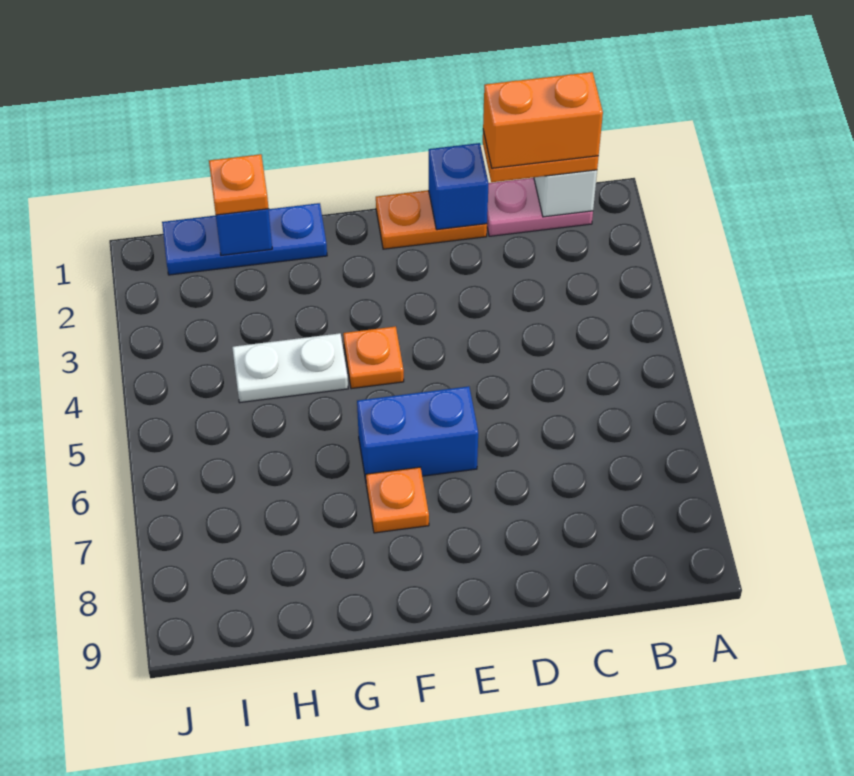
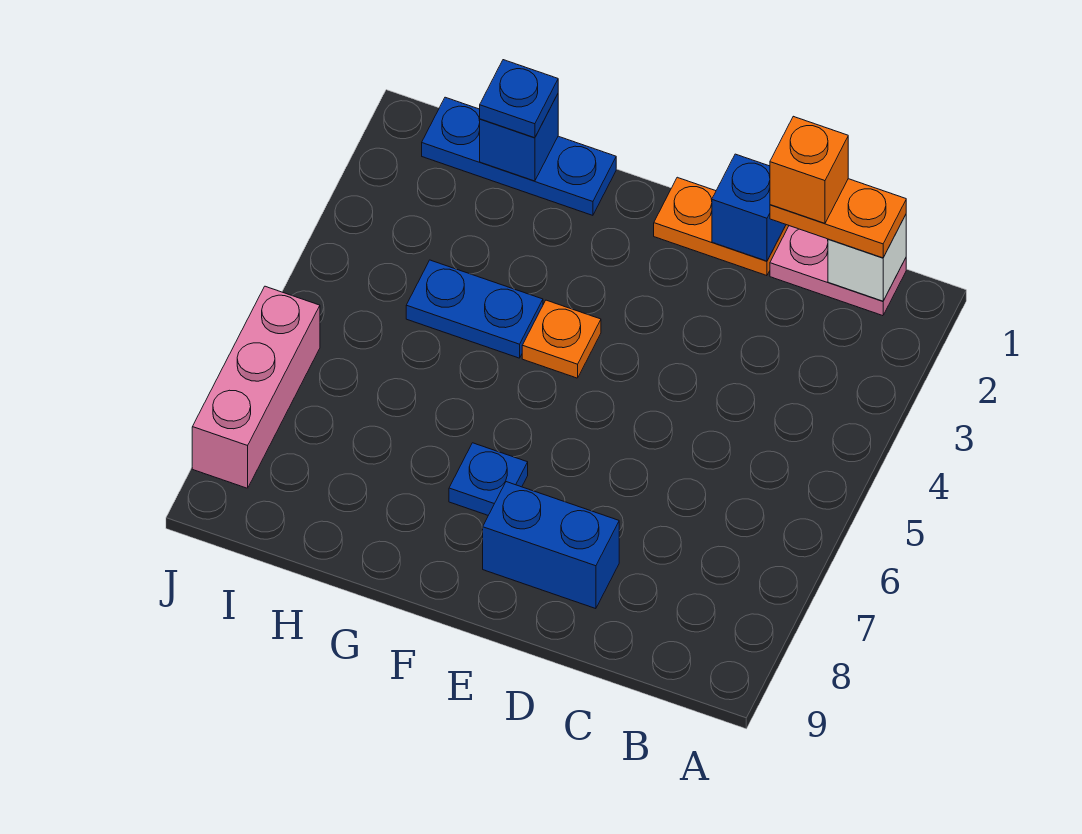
orange brick B1:C1 level 4 -> orange brick C1 level 4
blue brick E6:F6 level 1 -> blue brick D8:E8 level 1
orange plate F7 level 1 -> blue plate F7 level 1
white plate G4:H4 level 1 -> blue plate G4:H4 level 1
orange plate H1 level 3 -> blue plate H1 level 3
none -> pink brick J6:J8 level 1

